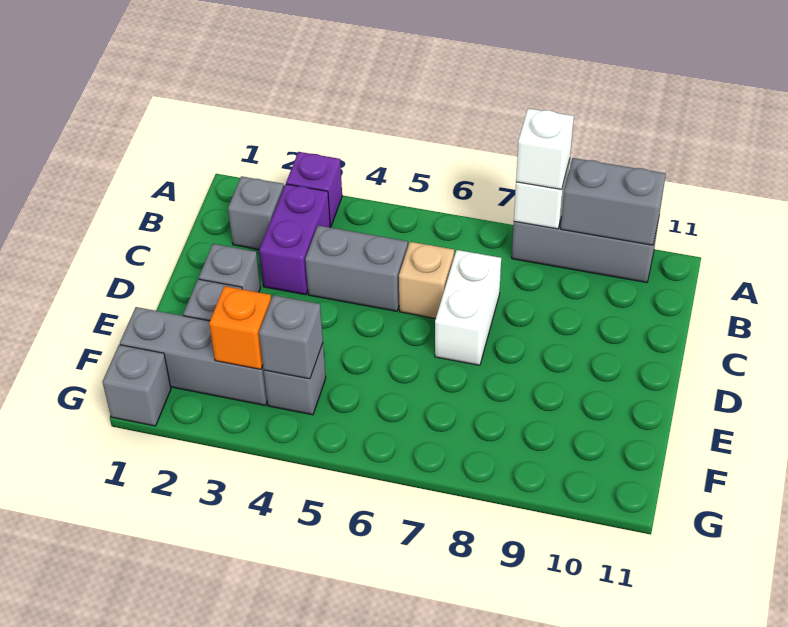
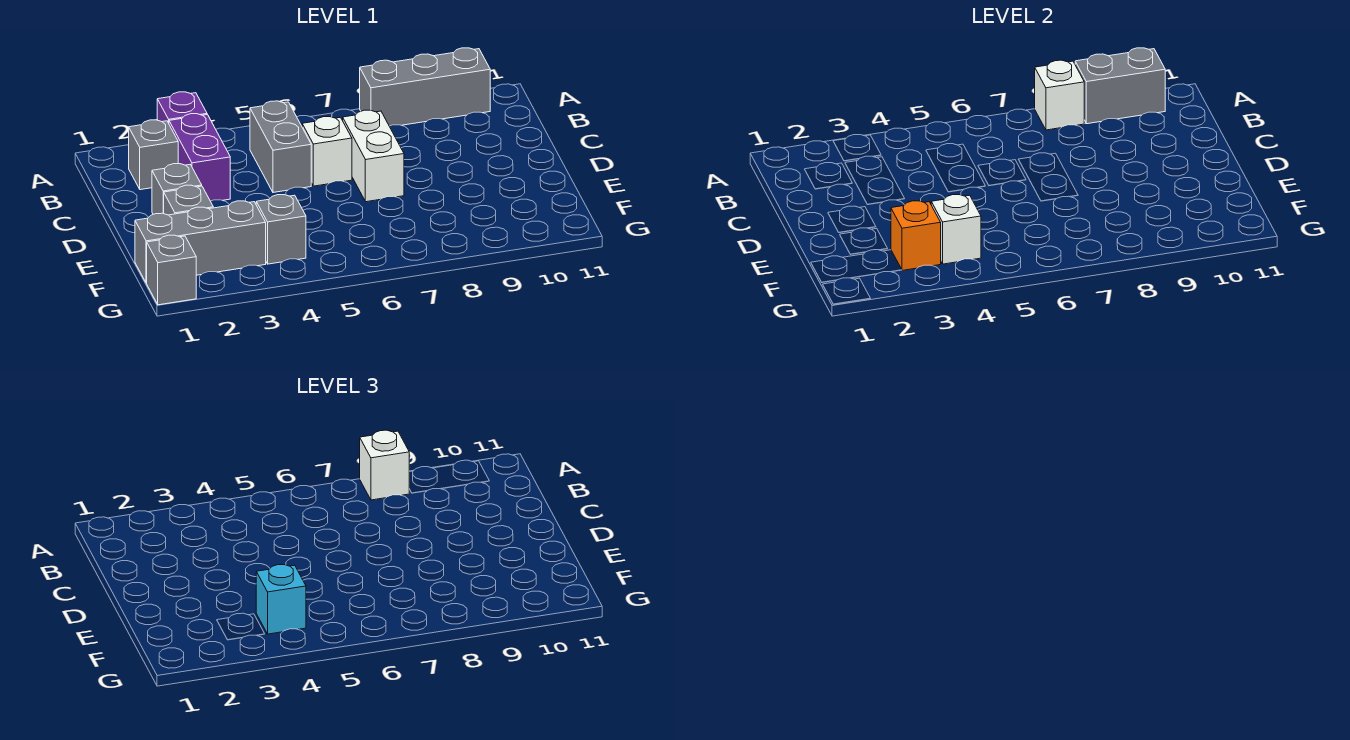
grey brick C4:C5 level 1 -> grey brick B5:C5 level 1
tan brick C6 level 1 -> white brick C6 level 1
grey brick F4 level 2 -> white brick F4 level 2
none -> cyan brick F4 level 3

